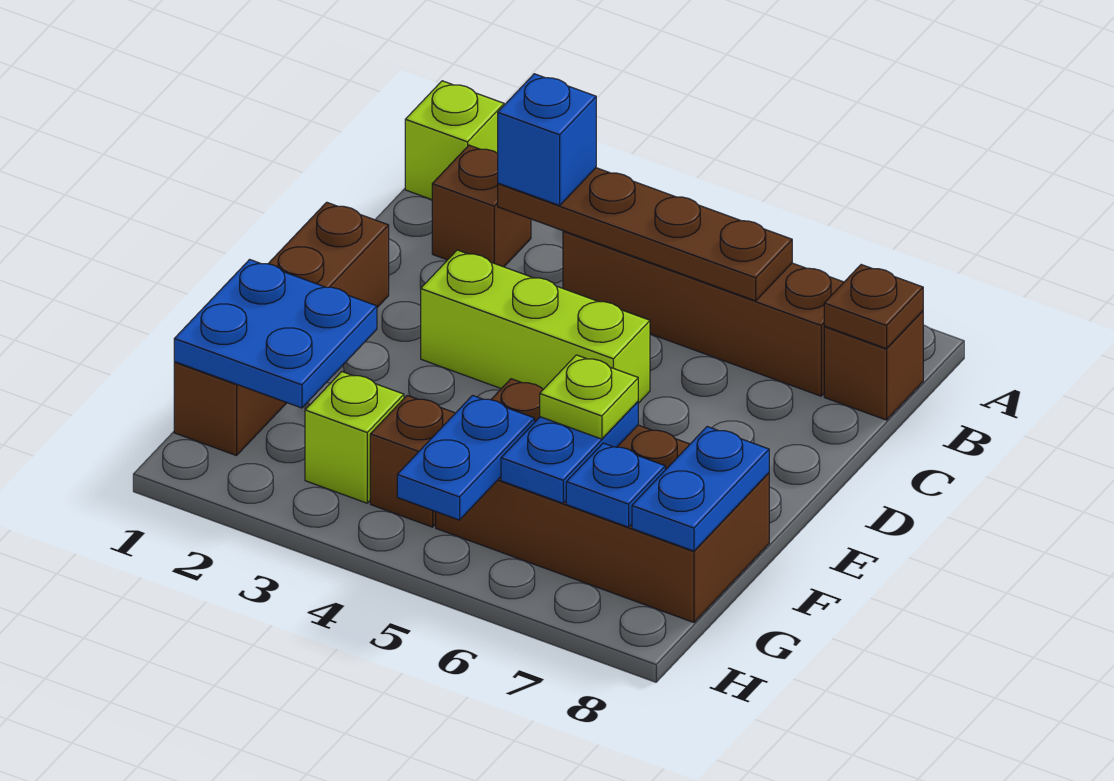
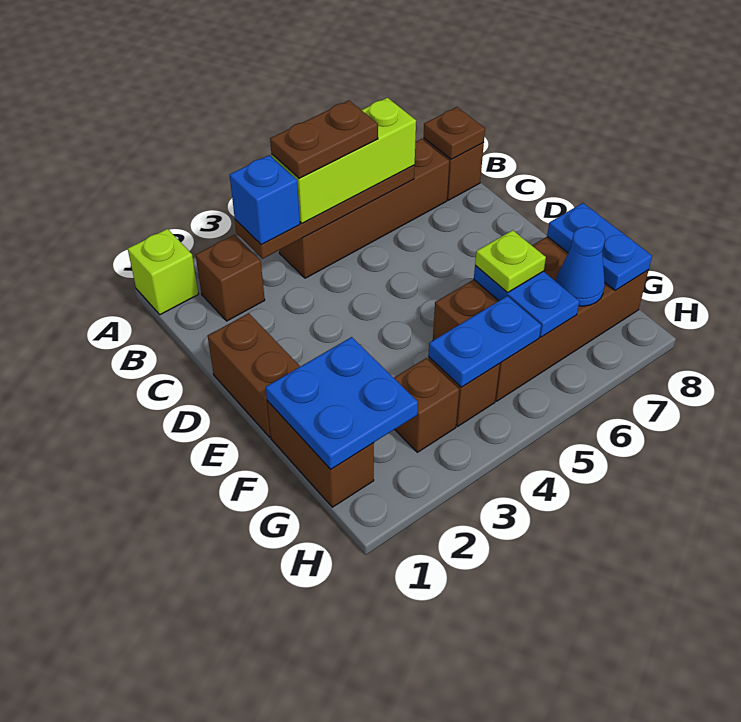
none -> brown plate B4:B5 level 4
lime brick D3:D5 level 1 -> lime brick B4:B6 level 3
lime brick G3 level 1 -> brown brick G3 level 1
blue plate G5:H5 level 2 -> blue plate G4:G5 level 2
blue plate G7 level 2 -> blue cone G7 level 2

